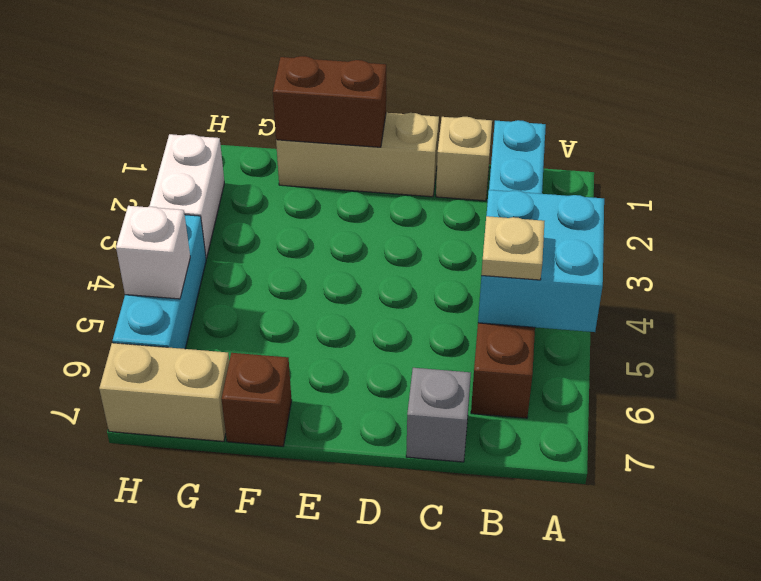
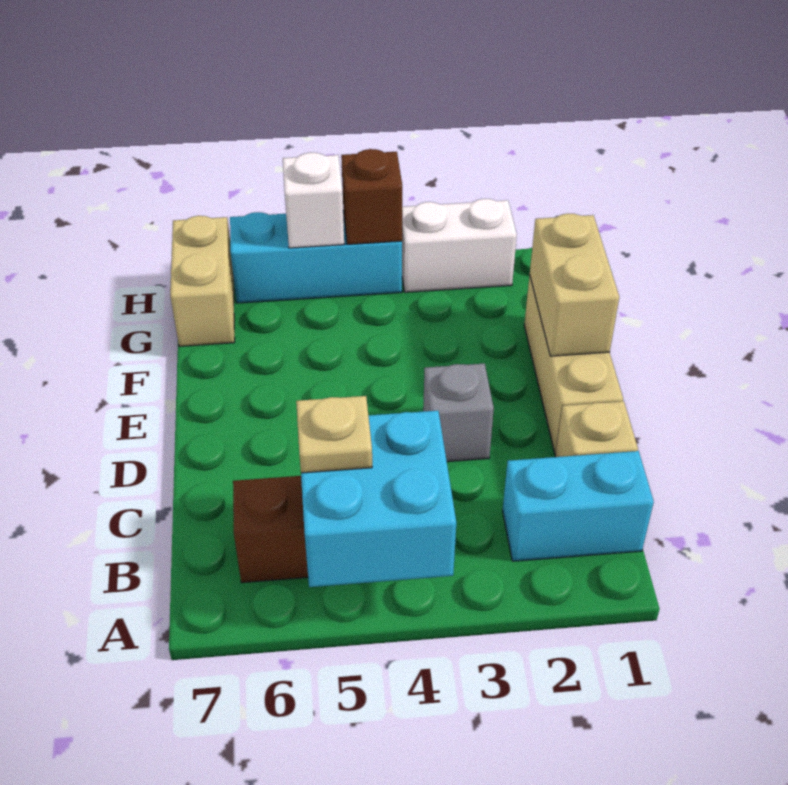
grey brick C7 level 1 -> grey brick D3 level 1
brown brick E1:F1 level 2 -> tan brick E1:F1 level 2
brown brick F7 level 1 -> brown brick H4 level 2

